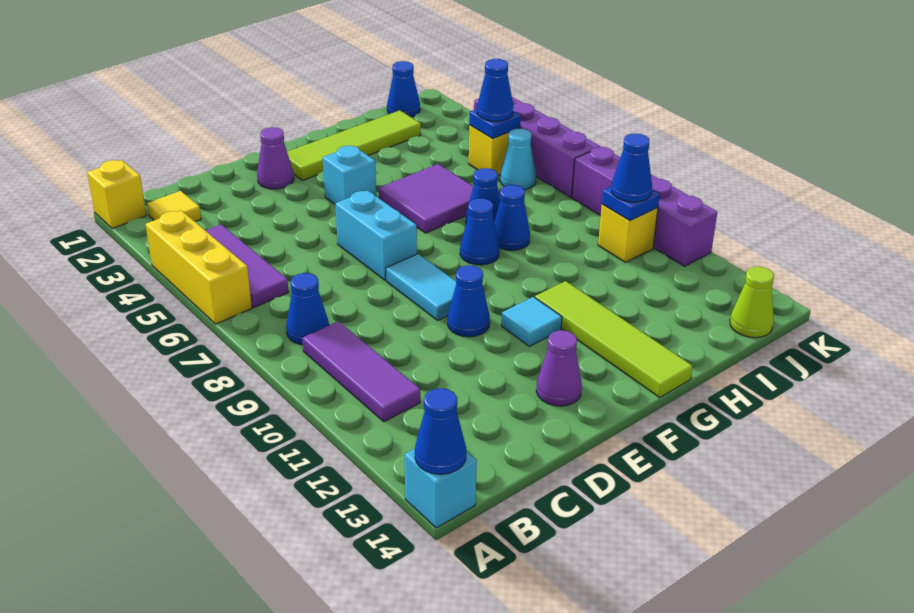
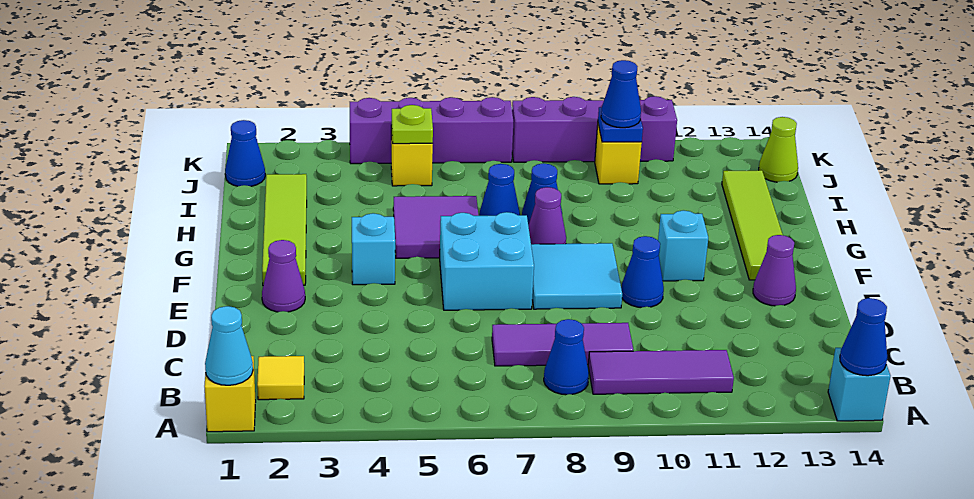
yellow brick A4:A6 level 1 -> none
purple tile B4:B6 level 1 -> purple tile C7:C9 level 1
cyan brick E6:E7 level 1 -> cyan brick E6:F7 level 1
cyan tile E8:E9 level 1 -> cyan tile E8:F9 level 1
cyan tile F11 level 1 -> cyan brick F11 level 1
blue cone G8 level 1 -> purple cone G8 level 1
lime tile G11:G14 level 1 -> lime tile F13:I13 level 1
blue plate J5 level 2 -> lime plate J5 level 2
blue cone J5 level 3 -> none
cyan cone J6 level 1 -> cyan cone A1 level 2

